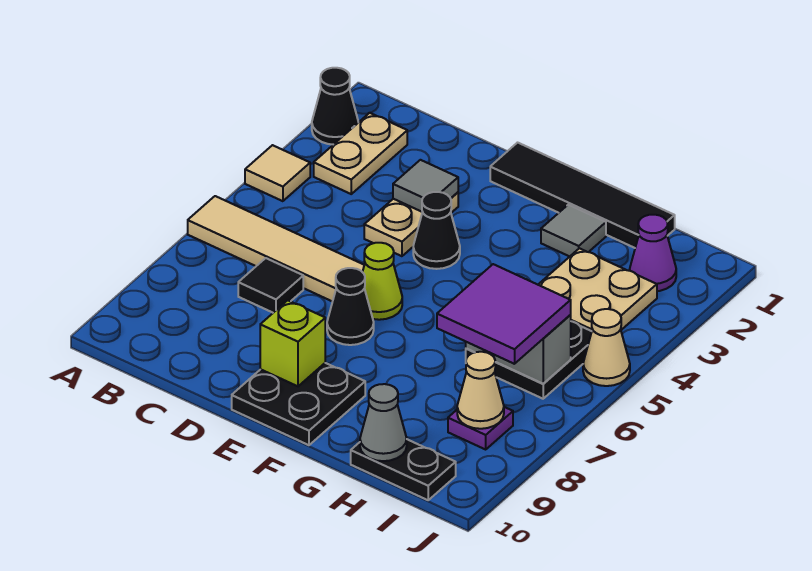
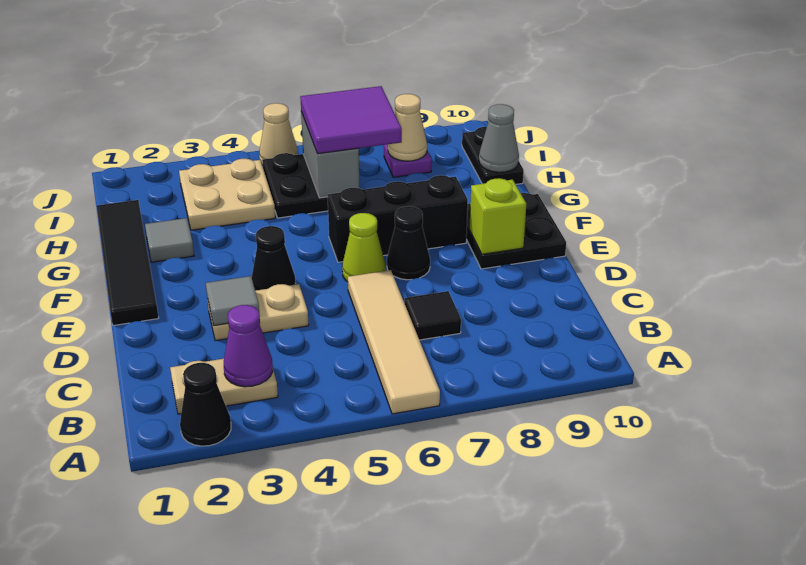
tan tile A4 level 1 -> none
none -> black brick F6:F8 level 1
purple cone I2 level 1 -> purple cone B3 level 2

